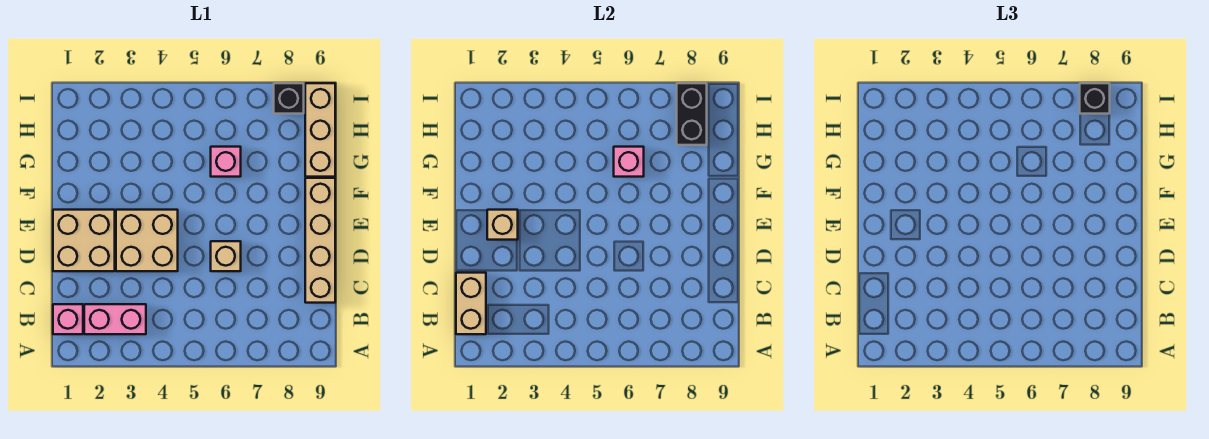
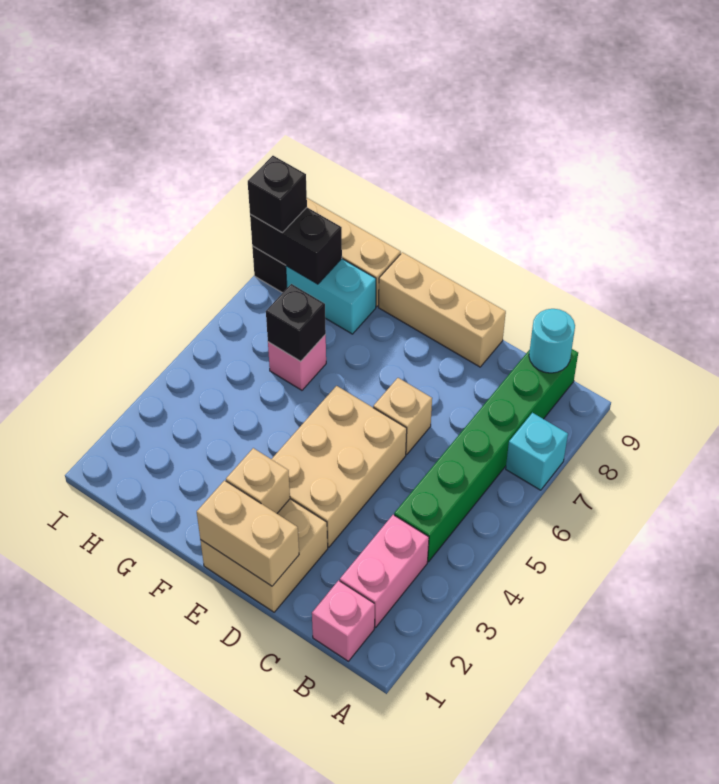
none -> cyan brick A7 level 1
tan brick B1:C1 level 2 -> tan brick D1:E1 level 2
none -> green brick B4:B9 level 1
none -> cyan round brick B9 level 2
tan brick C9:F9 level 1 -> tan brick D9:F9 level 1
tan brick D3:E4 level 1 -> tan brick D3:E5 level 1
pink brick G6 level 2 -> black brick G6 level 2
none -> cyan brick G8:H8 level 1

